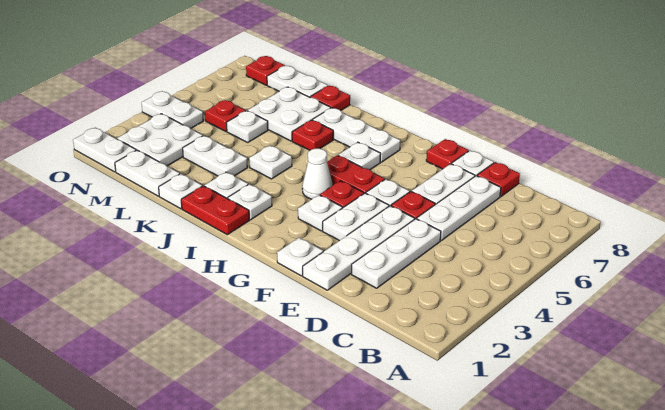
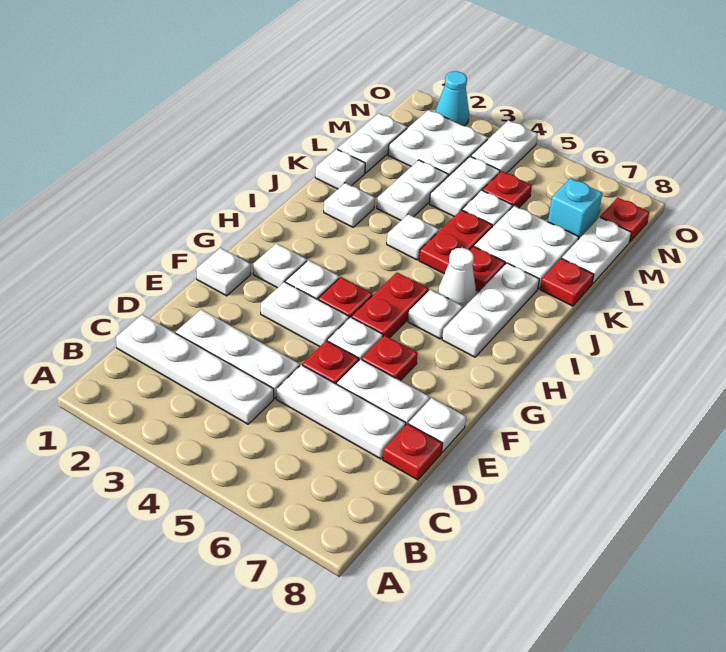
white plate E1:E4 level 1 -> white plate C1:C4 level 1
red plate F8 level 1 -> red plate F6 level 1
white cone H4 level 1 -> white cone I6 level 1
red plate I1:J1 level 1 -> red plate J5:K5 level 1
white plate I2 level 1 -> white plate G2 level 1
none -> cyan brick M7 level 1
white plate N1:O1 level 1 -> white plate L4:M4 level 1
none -> cyan cone O2 level 1

